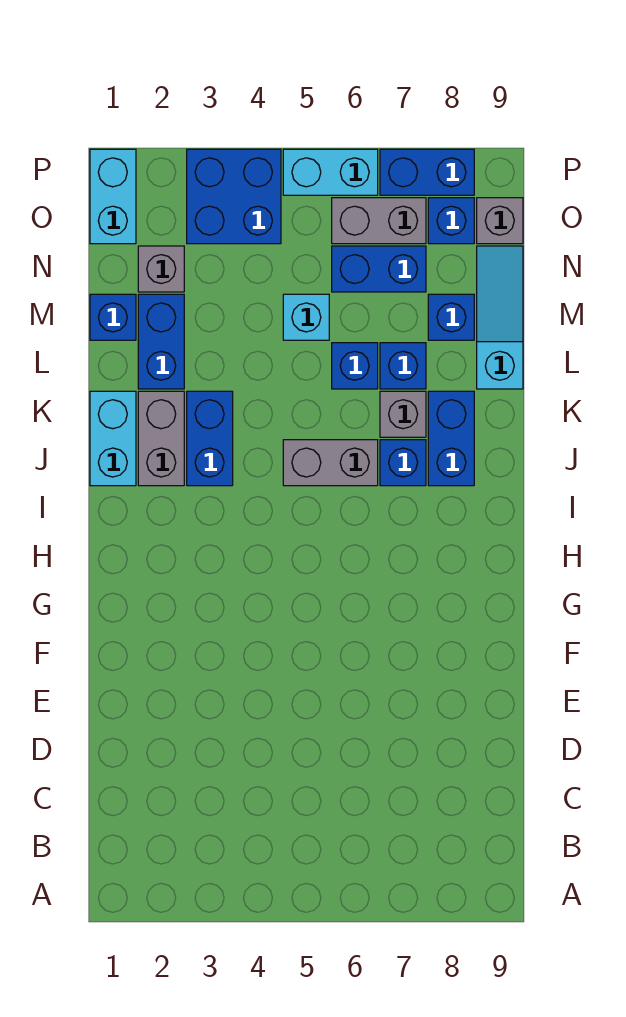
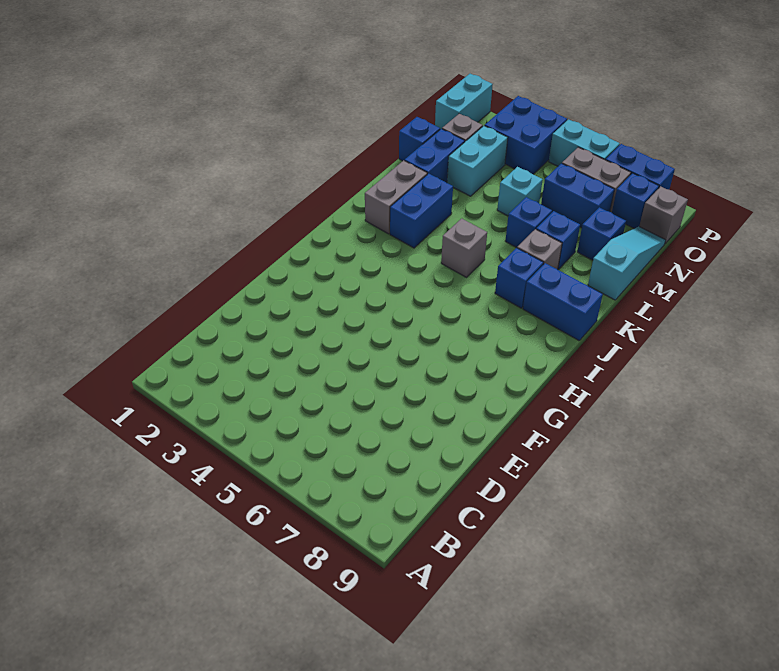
cyan brick J1:K1 level 1 -> cyan brick M3:N3 level 1
grey brick J5:J6 level 1 -> grey brick J5 level 1
blue brick J8:K8 level 1 -> blue brick J8:J9 level 1

